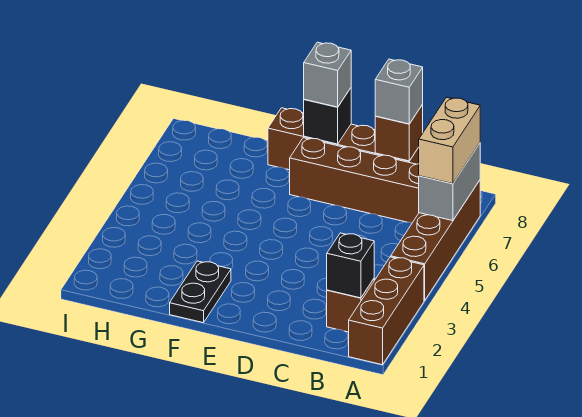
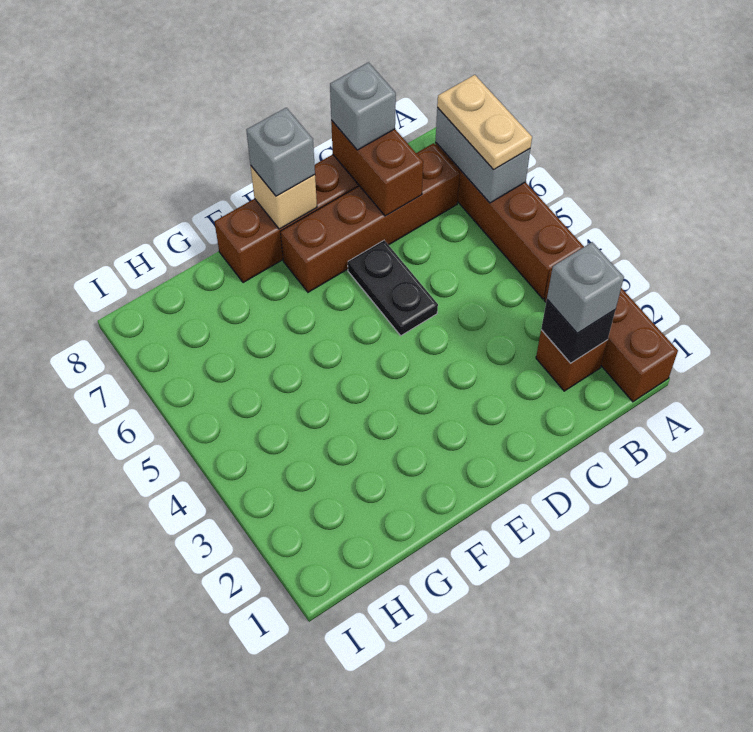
tan brick A6:A7 level 3 -> tan plate A6:A7 level 3
none -> grey brick B2 level 3
brown brick C8 level 2 -> brown brick C7:C8 level 2
black brick E8 level 2 -> tan brick E8 level 2
black plate F1:F2 level 1 -> black plate D5:D6 level 1

